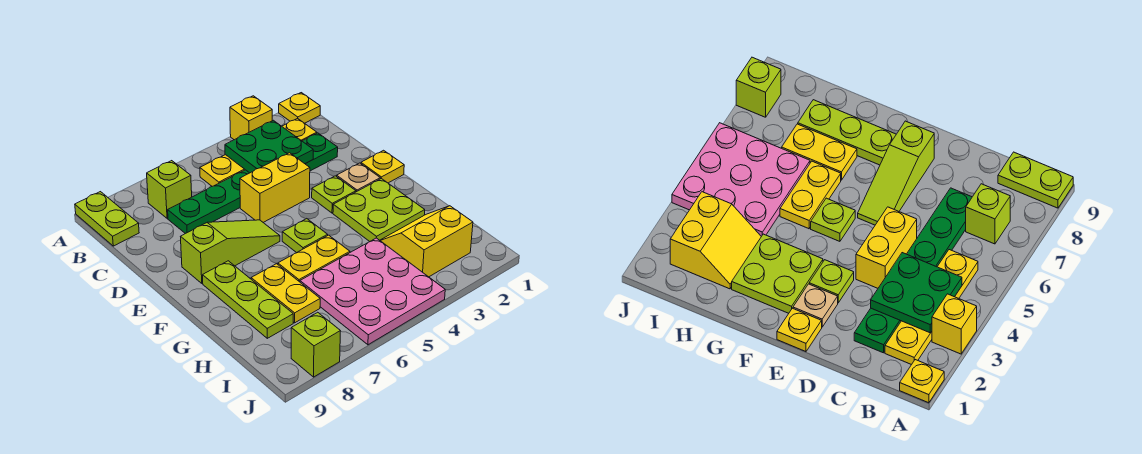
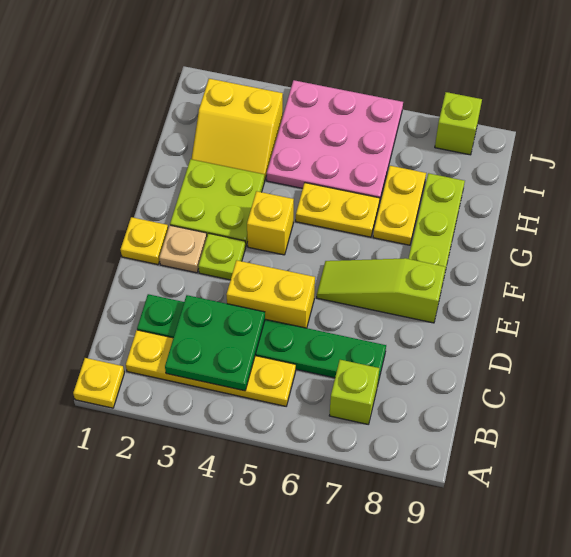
yellow brick A3 level 1 -> yellow brick F4 level 1
lime plate A9:B9 level 1 -> none
lime plate F5 level 1 -> none

